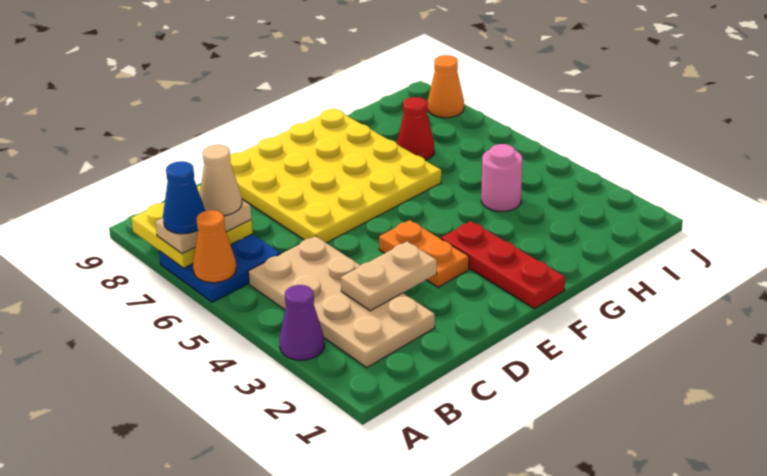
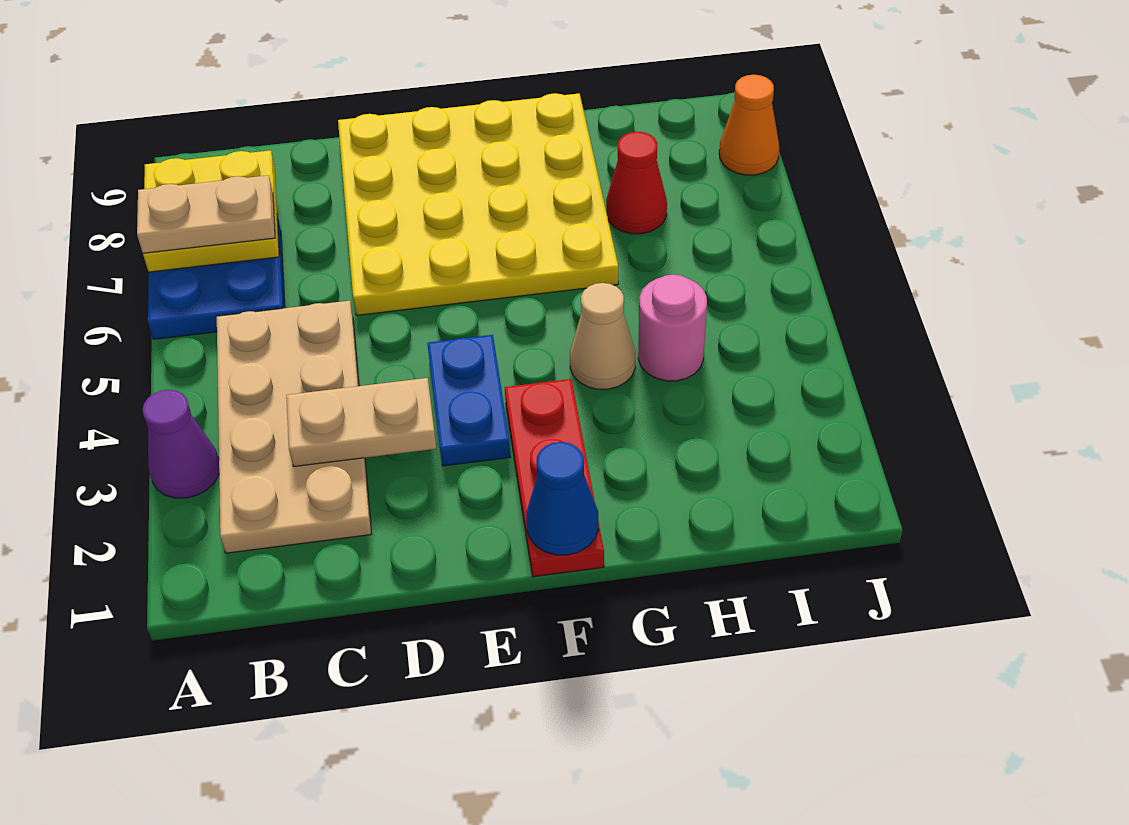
orange cone A6 level 2 -> none
blue cone A7 level 4 -> blue cone F1 level 2
tan cone B7 level 4 -> tan cone G4 level 1
orange plate E3:E4 level 1 -> blue plate E3:E4 level 1

